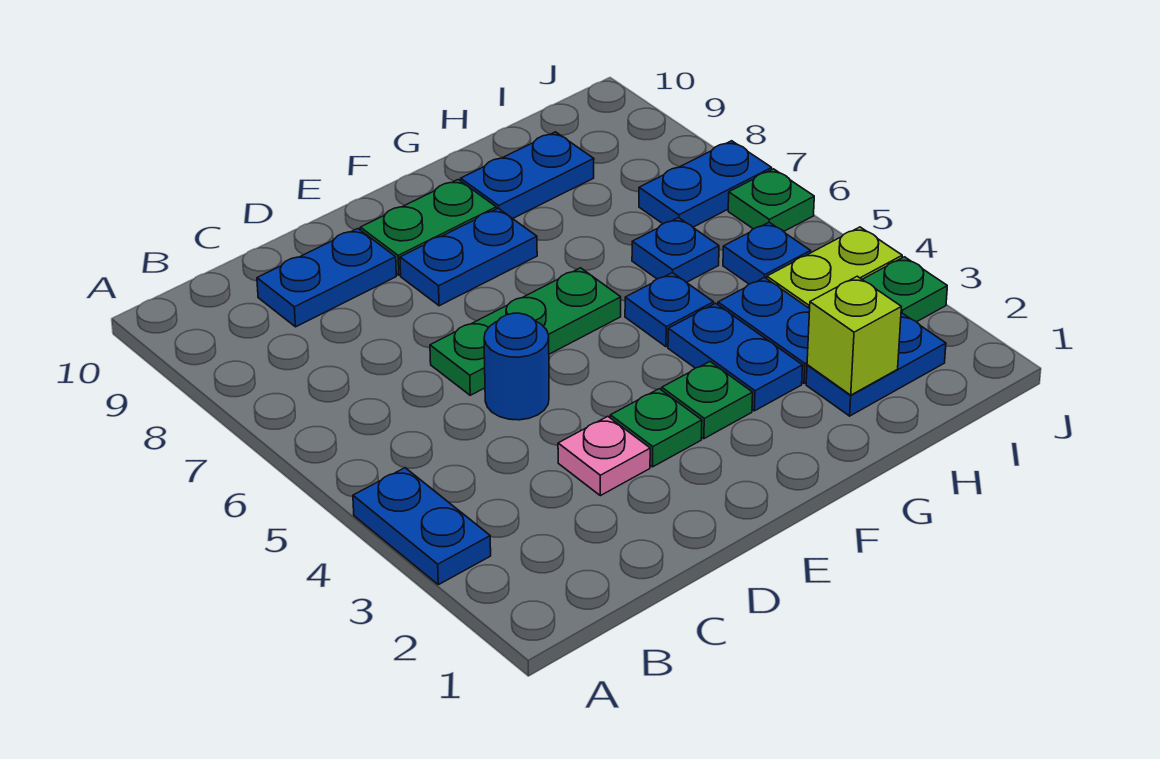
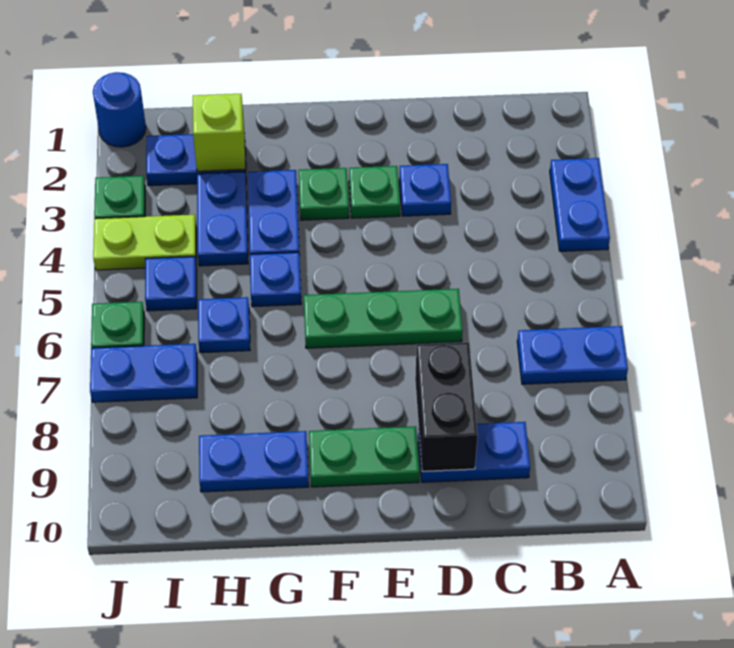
pink plate D3 level 1 -> blue plate D3 level 1
blue round brick D5 level 1 -> blue round brick J1 level 1
none -> black brick D8:D9 level 2
blue plate E8:F8 level 1 -> blue plate A7:B7 level 1

